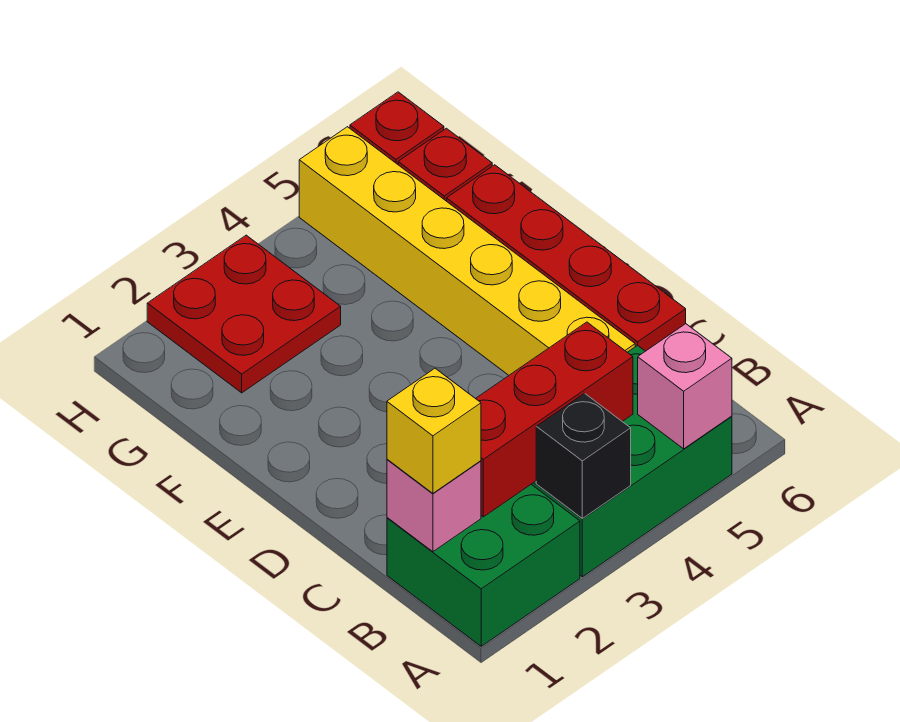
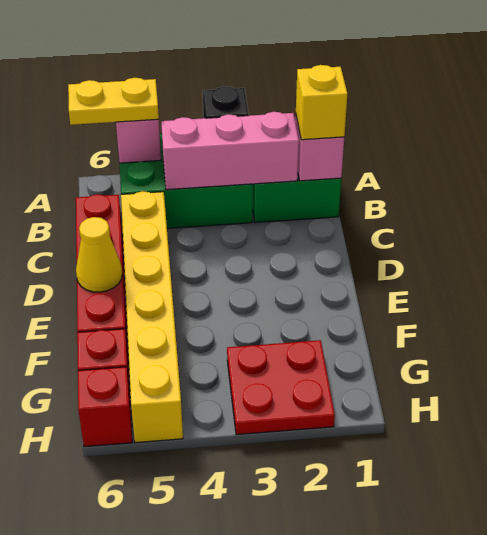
none -> yellow plate A5:A6 level 3
red brick B2:B4 level 2 -> pink brick B2:B4 level 2
none -> yellow cone E6 level 2

